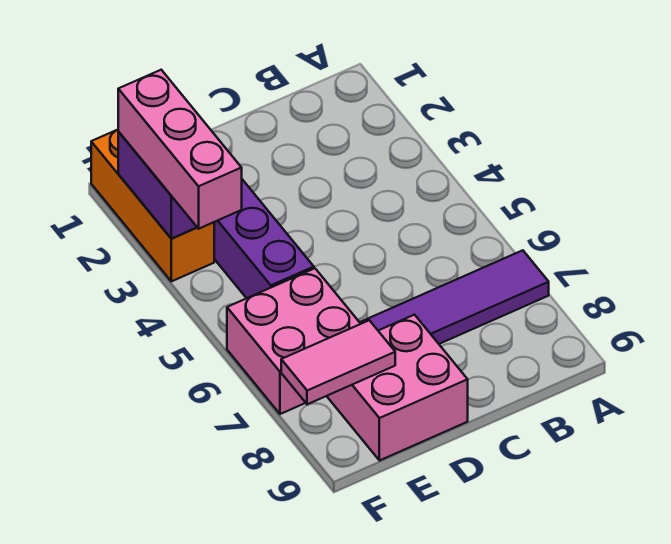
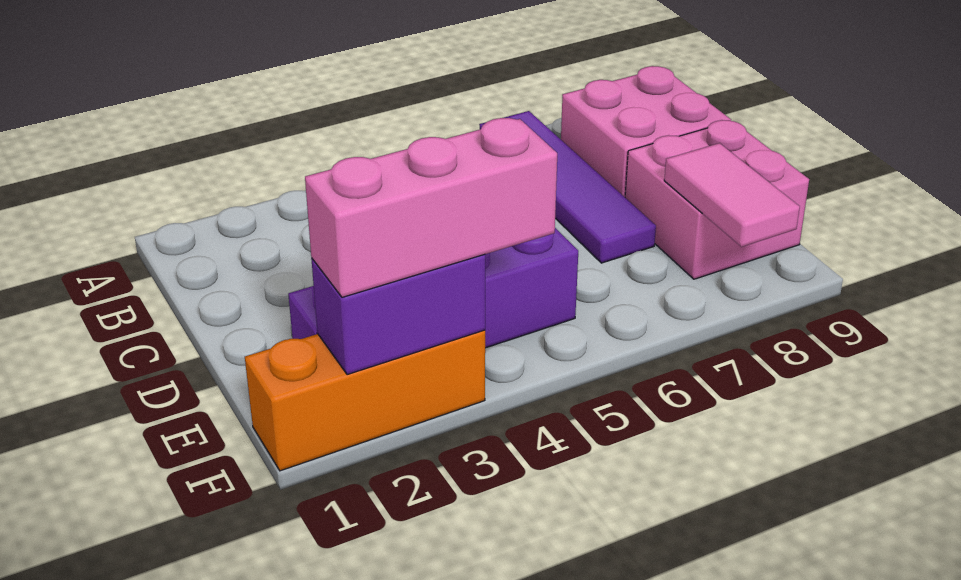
pink brick E6:F7 level 1 -> pink brick B8:C9 level 1

